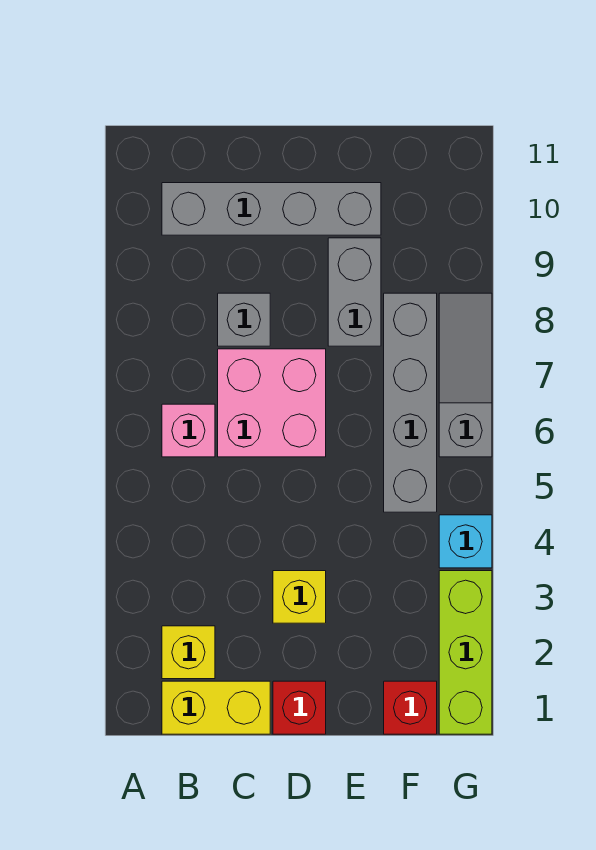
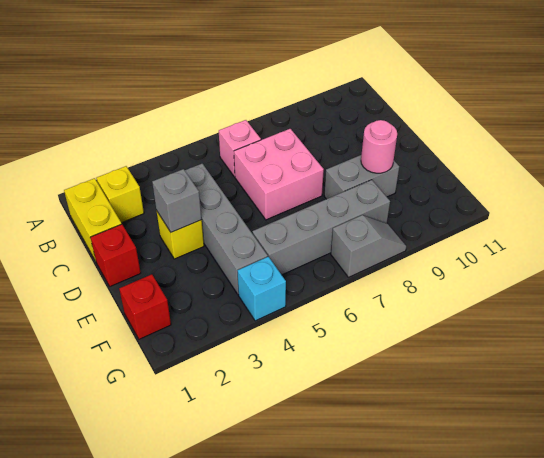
grey brick B10:E10 level 1 -> grey brick C4:F4 level 1
grey brick C8 level 1 -> grey brick D3 level 2
none -> pink round brick E9 level 2
lime brick G1:G3 level 1 -> none
grey slope G6:G8 level 1 top 6 -> grey slope G7:G8 level 1 top 7

